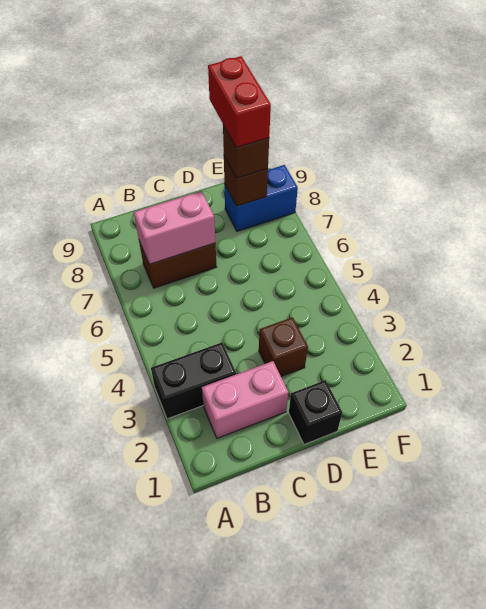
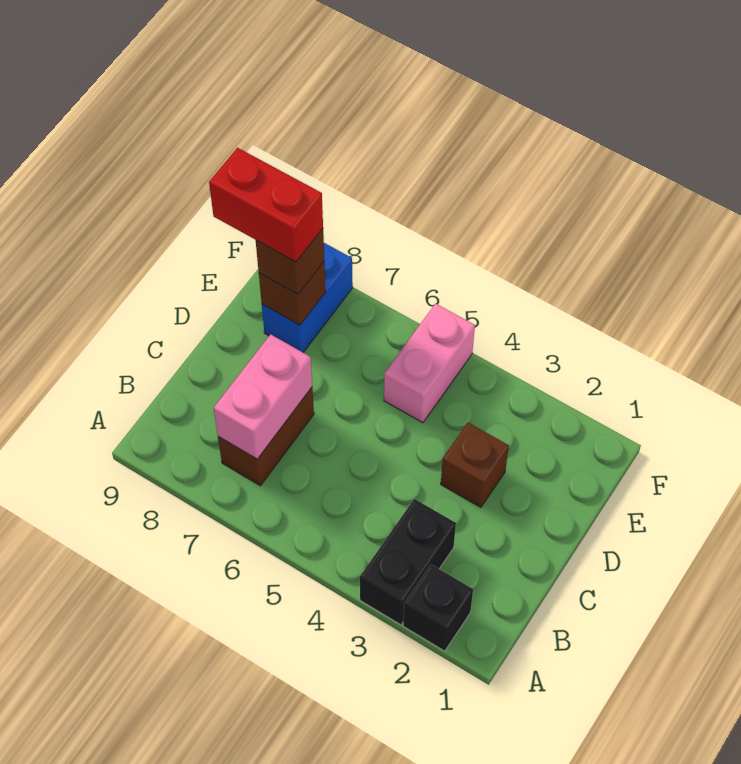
pink brick B2:C2 level 1 -> pink brick E5:F5 level 1
black brick D1 level 1 -> black brick A2 level 1

